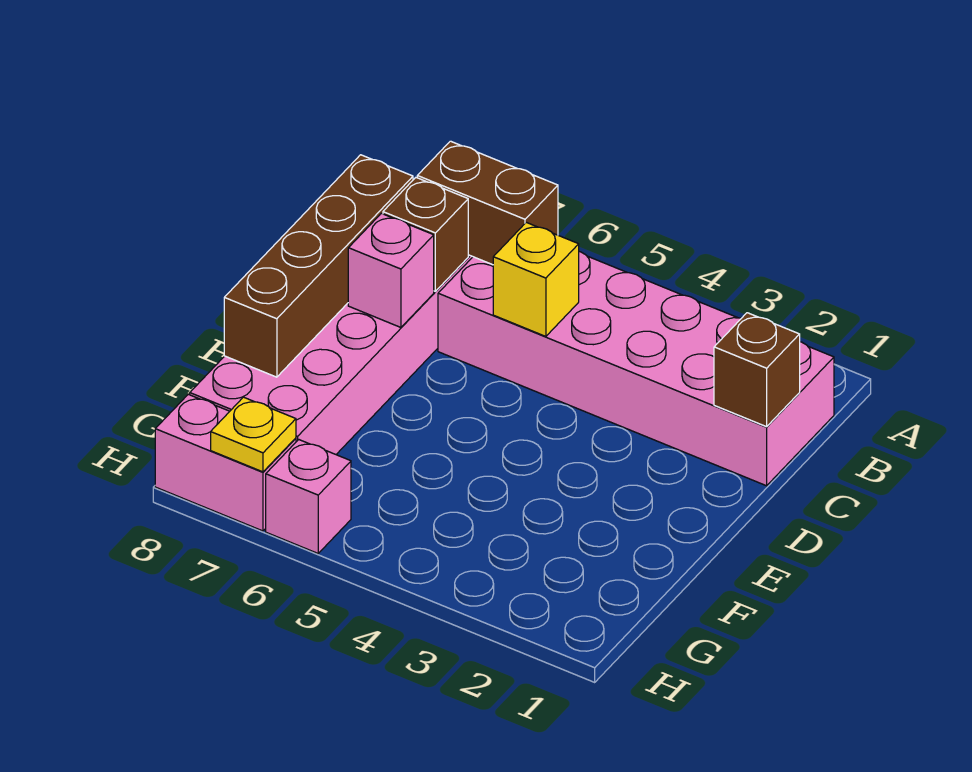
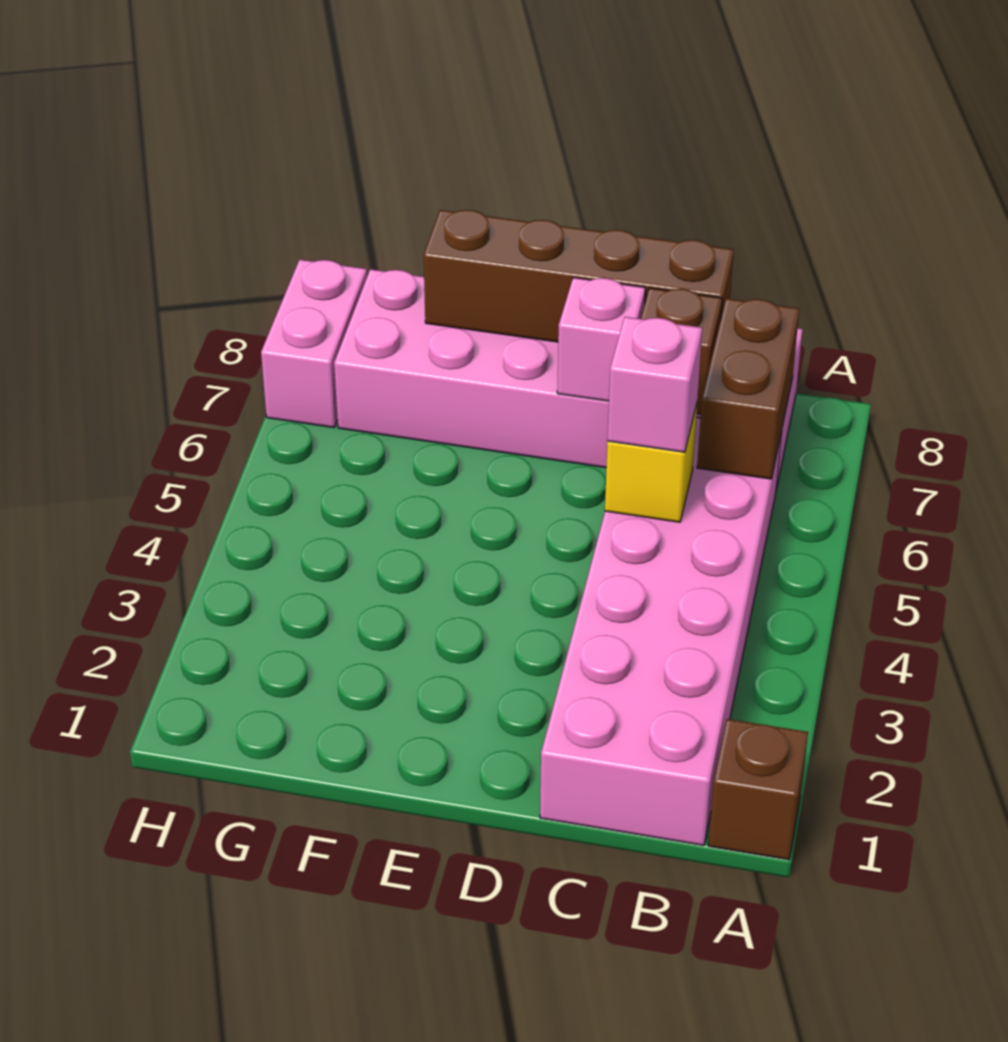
brown brick C1 level 2 -> brown brick A1 level 1
pink brick H6 level 1 -> pink brick C5 level 3
yellow plate H7 level 2 -> none

